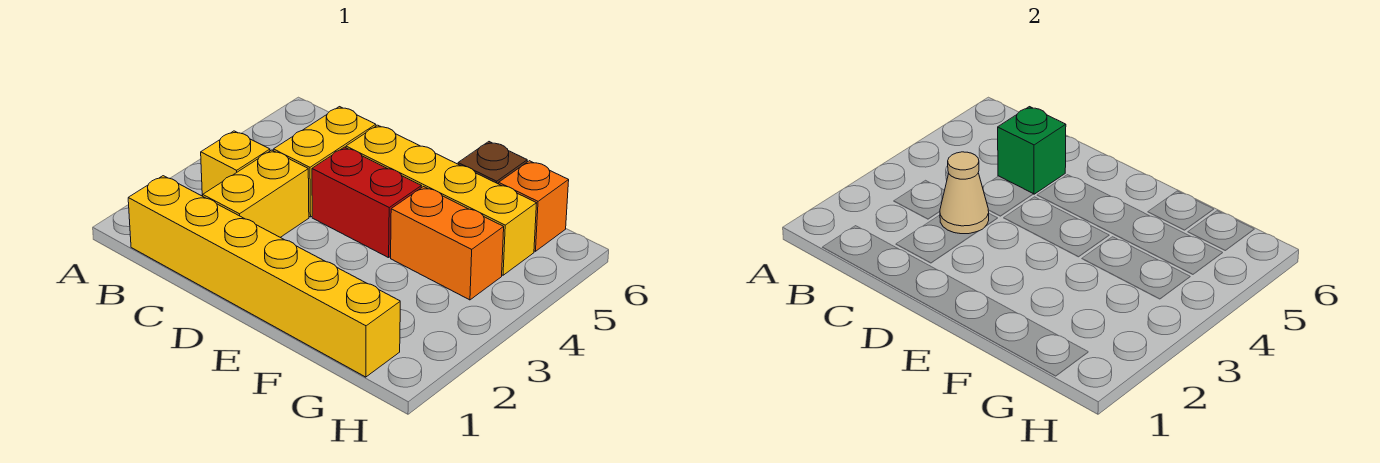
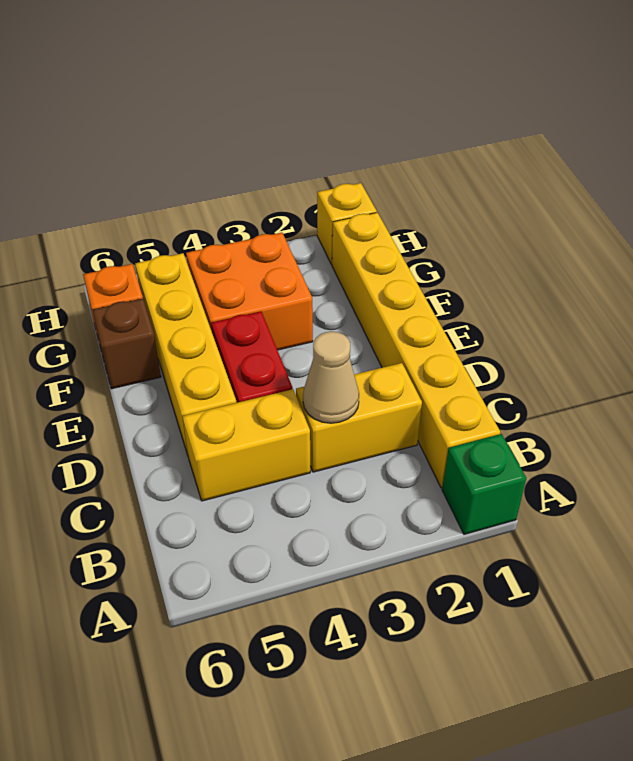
yellow brick B3 level 1 -> yellow brick H1 level 1
green brick C5 level 2 -> green brick A1 level 1
orange brick F4:G4 level 1 -> orange brick F3:G4 level 1

